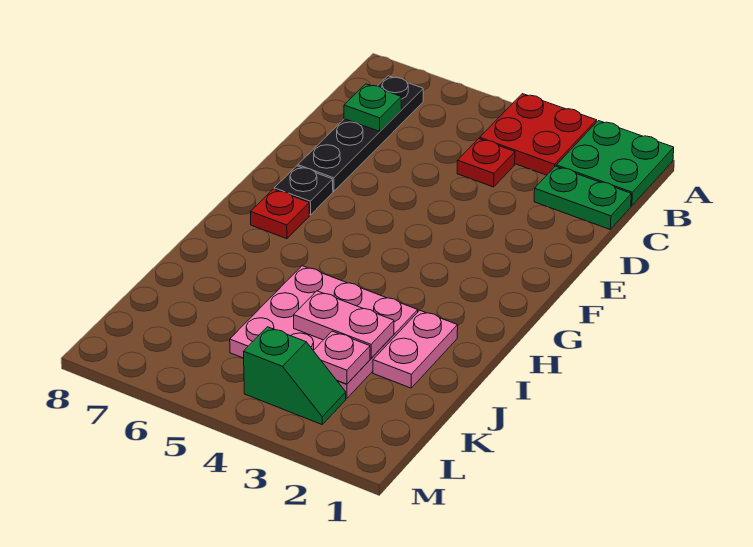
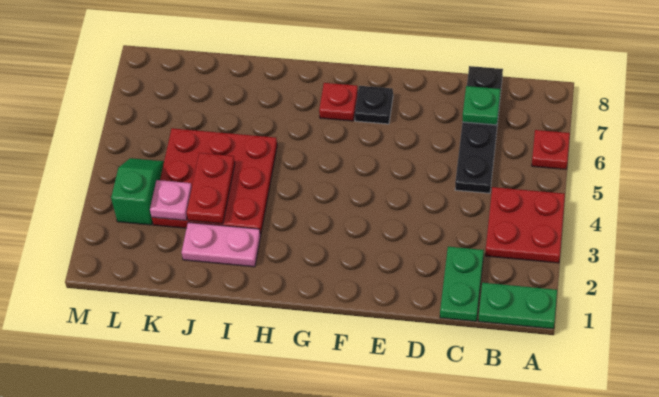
green plate A1:B2 level 1 -> green plate A1:B1 level 1
black plate B7:E7 level 1 -> black plate C5:C8 level 1
red plate C4 level 1 -> red plate A6 level 1
pink plate I3:K5 level 1 -> red plate I3:K5 level 1
pink plate J3:J4 level 2 -> red plate J3:J4 level 2
green slope L3:L4 level 1 top 4 -> green slope L3:L4 level 1 top 3

